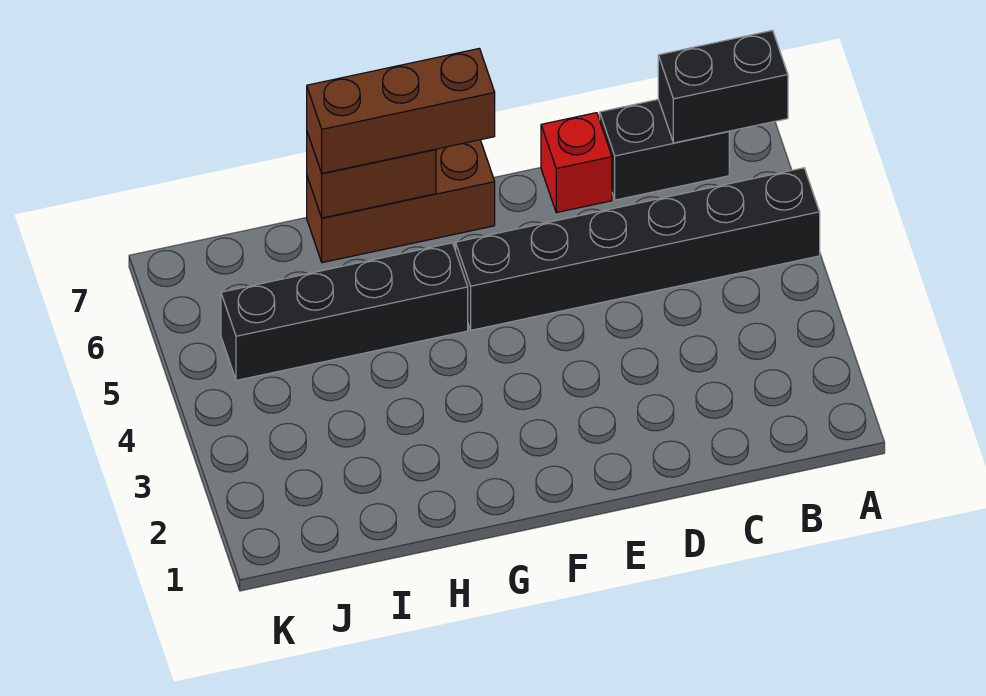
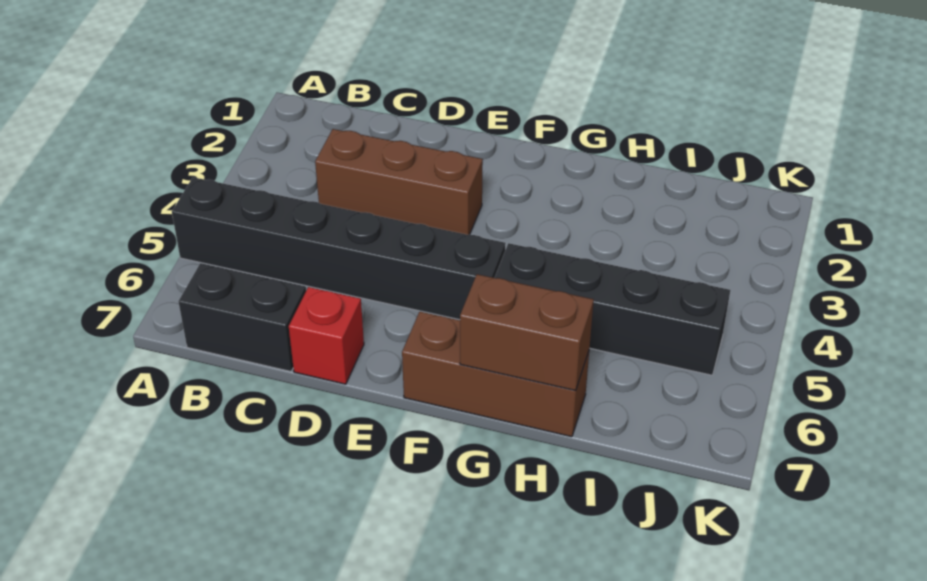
black brick A7:B7 level 2 -> none
brown brick F7:H7 level 3 -> brown brick C3:E3 level 1

